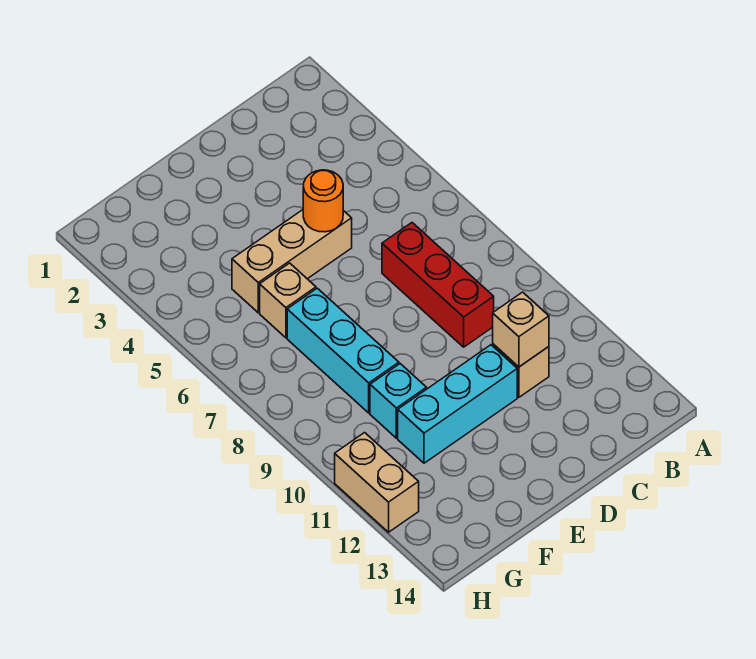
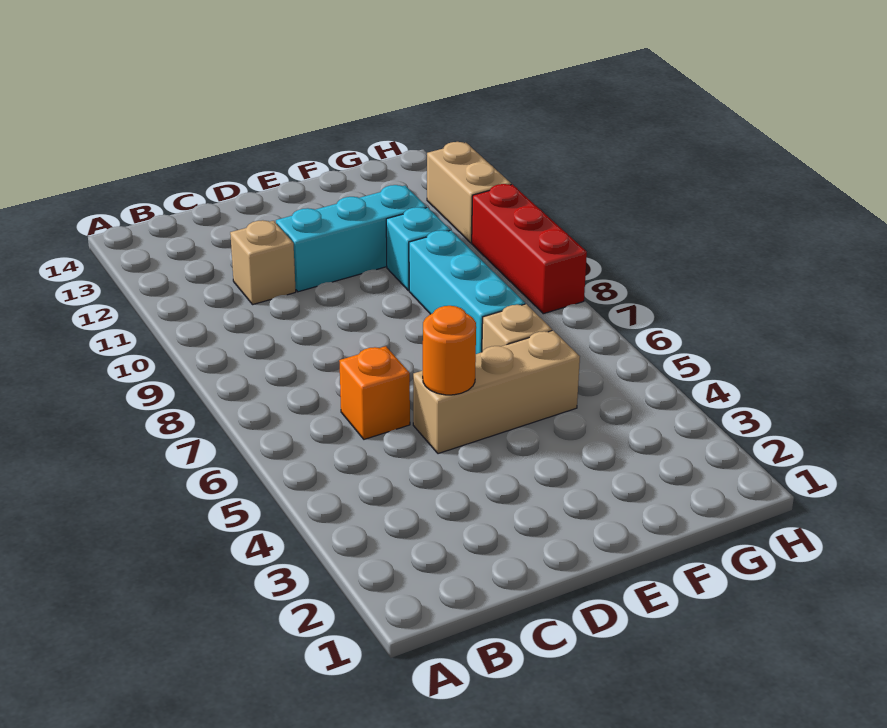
none -> orange brick C6 level 1
red brick C7:C9 level 1 -> red brick H8:H10 level 1
tan brick C11 level 2 -> none

